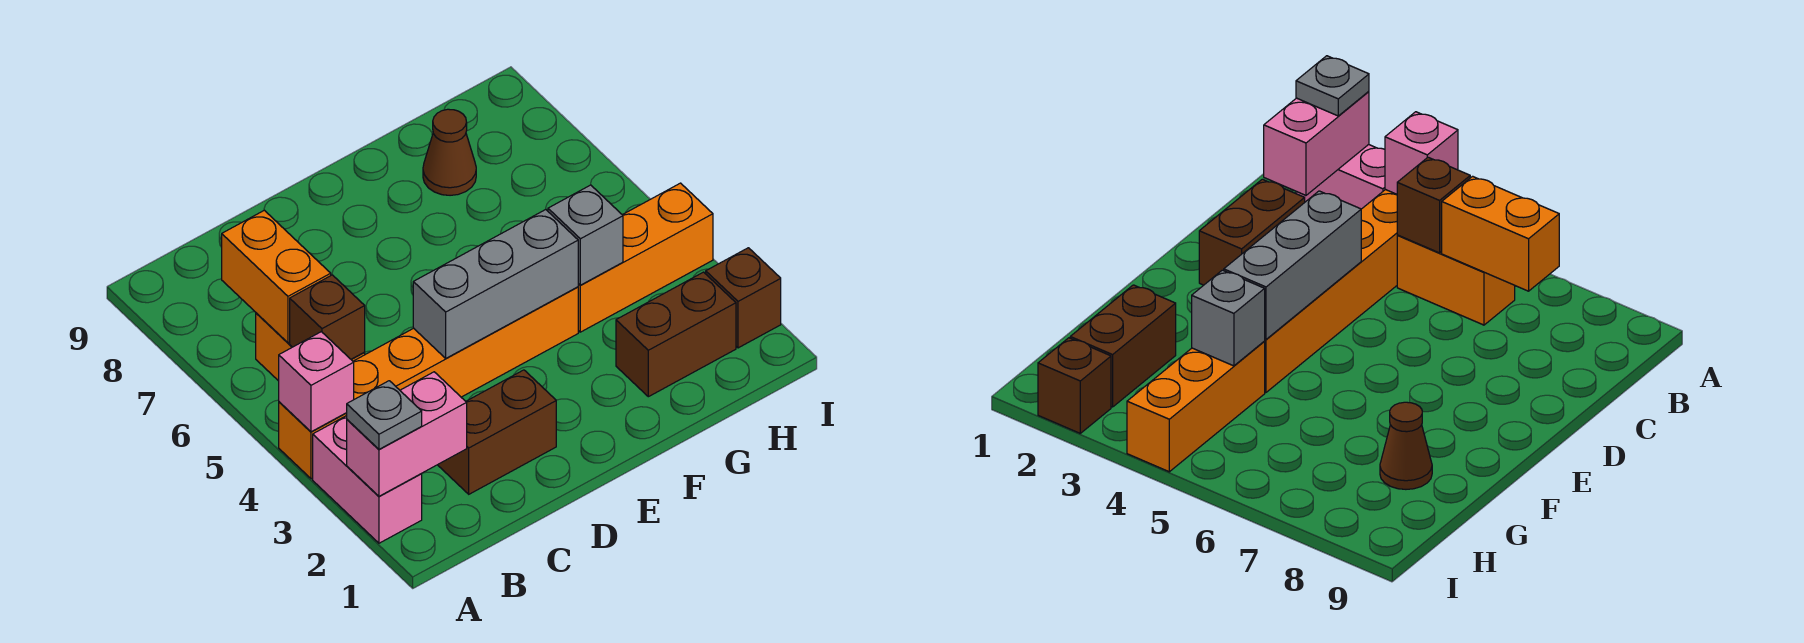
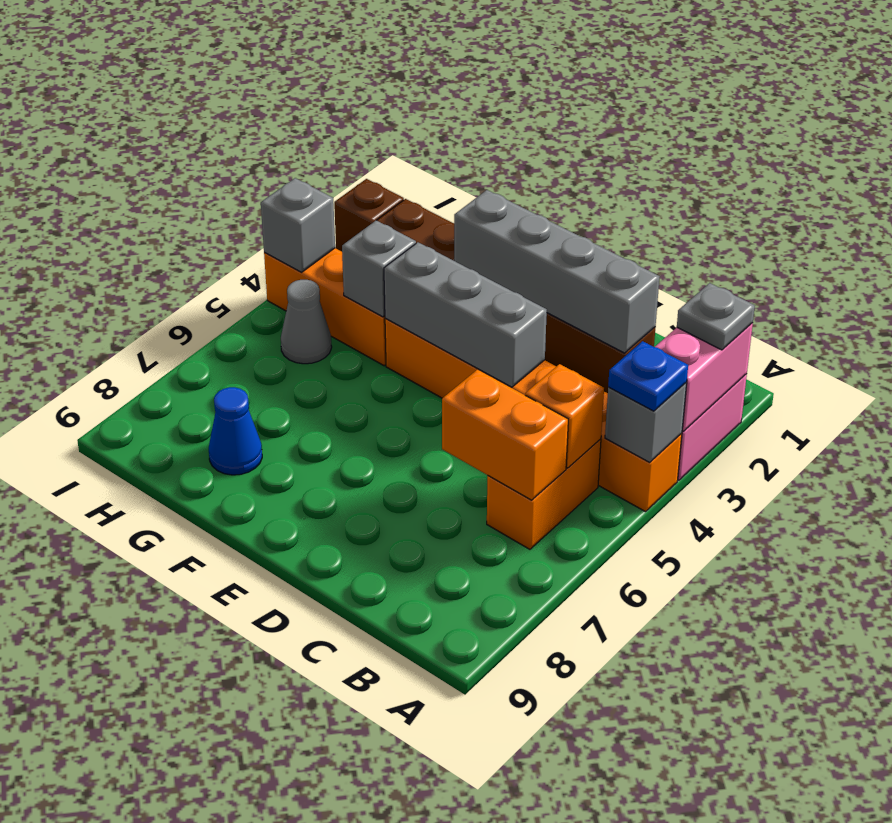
pink brick A2:B2 level 2 -> pink brick A2:A3 level 2
pink brick A4 level 2 -> grey brick A4 level 2
none -> blue plate A4 level 3
brown brick B5 level 2 -> orange brick B5 level 2
orange brick B6:B7 level 2 -> orange brick B6:C6 level 2
none -> grey brick C2:F2 level 2
brown cone G8 level 1 -> blue cone G8 level 1
none -> grey cone H5 level 1
none -> grey brick I4 level 2

